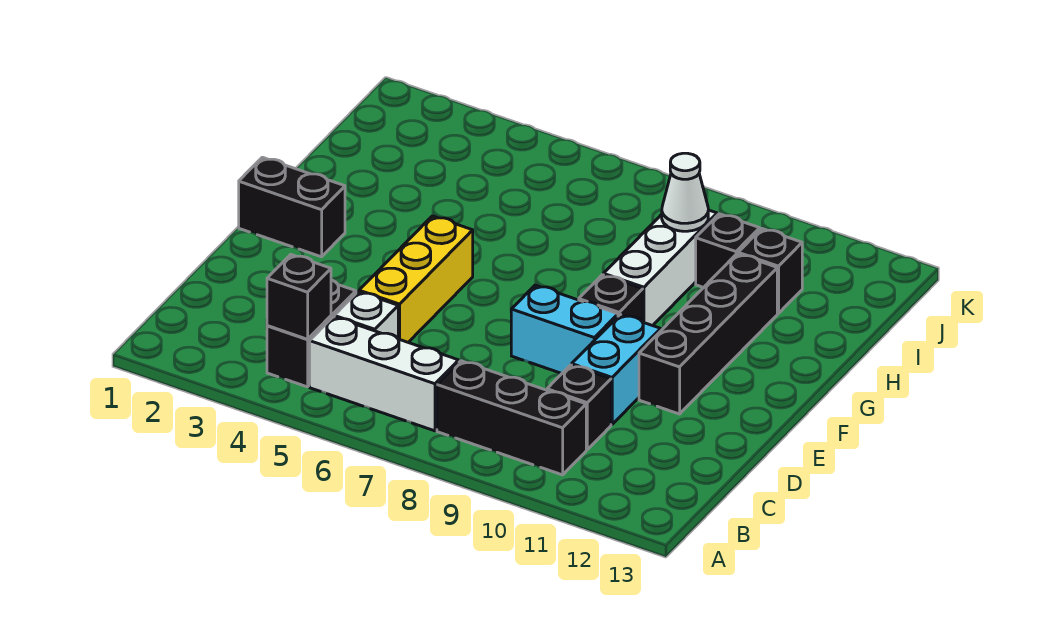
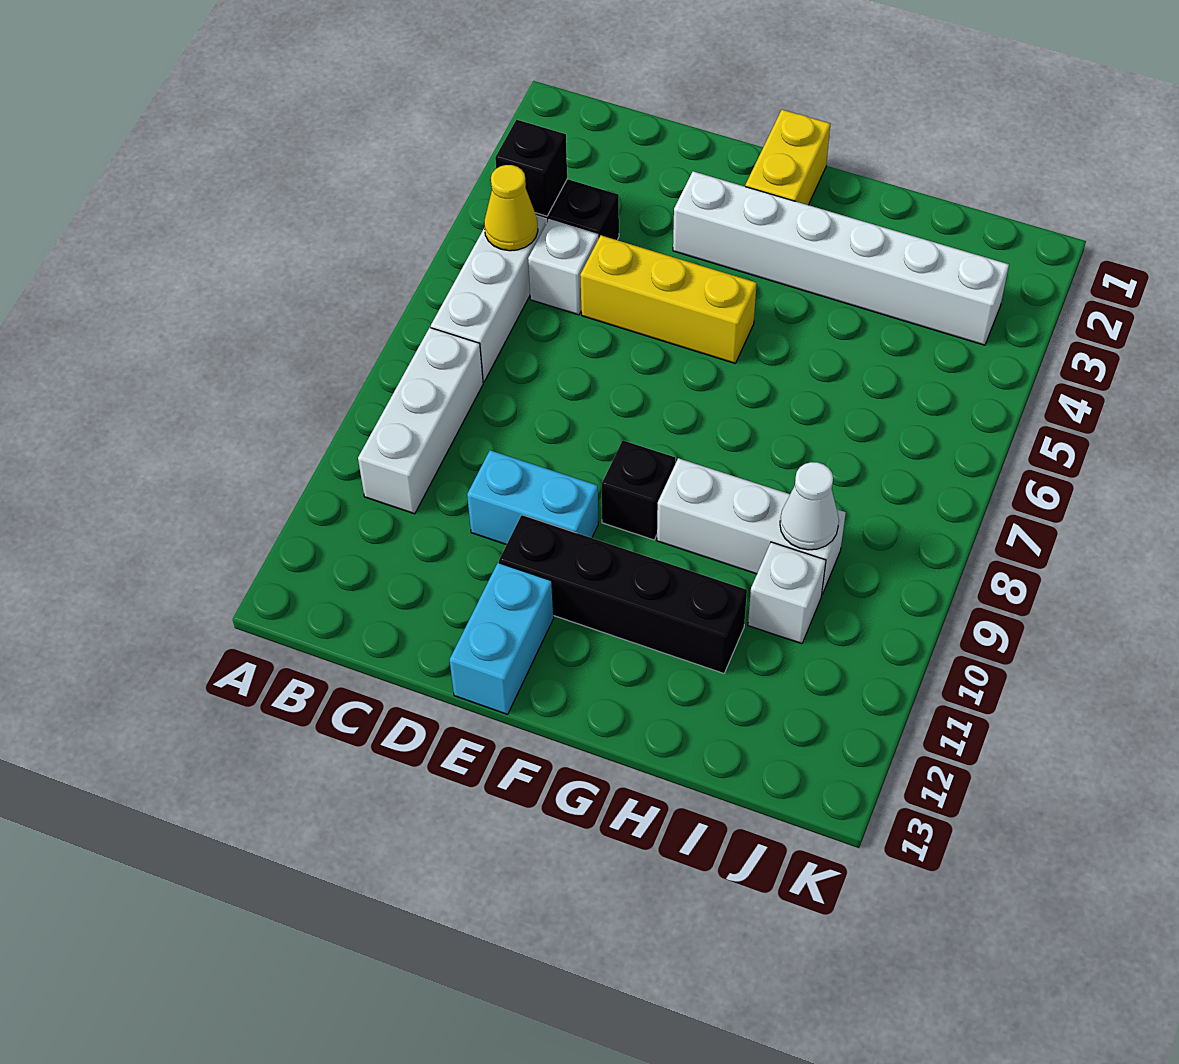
none -> yellow cone B5 level 2
black brick B8:B10 level 1 -> white brick B8:B10 level 1
black brick C10 level 1 -> none
none -> white brick E3:J3 level 1
cyan brick E8:E9 level 1 -> cyan brick E12:E13 level 1
black brick F1:F2 level 1 -> yellow brick F1:F2 level 1
black brick I10 level 1 -> white brick I10 level 1
black brick I11 level 1 -> none

